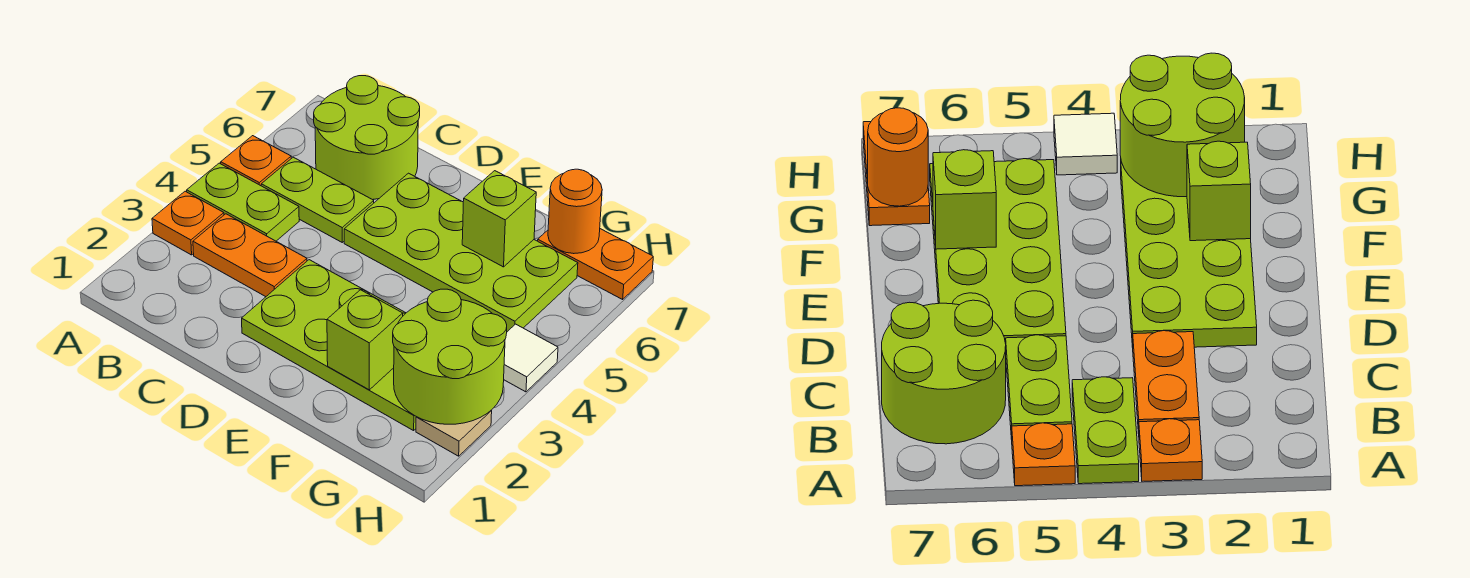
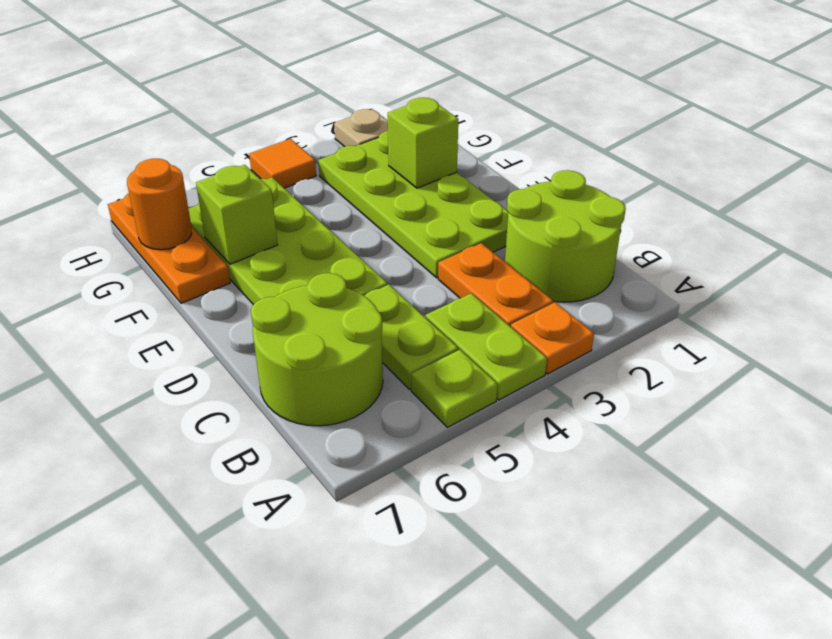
orange plate A5 level 1 -> lime plate A5 level 1
lime round brick G2:H3 level 2 -> lime round brick B1:C2 level 1
orange plate G7:H7 level 1 -> orange plate F7:H7 level 1
white tile H4 level 1 -> orange tile H4 level 1

